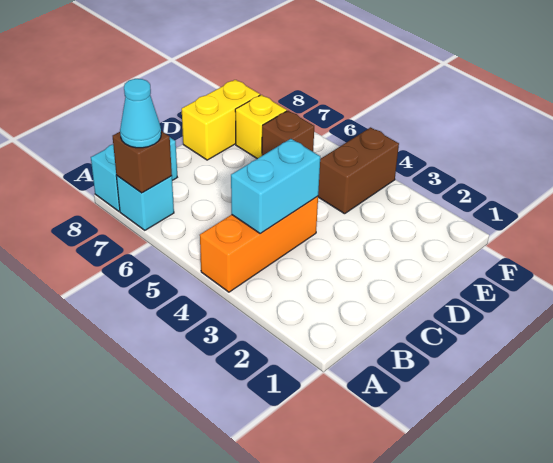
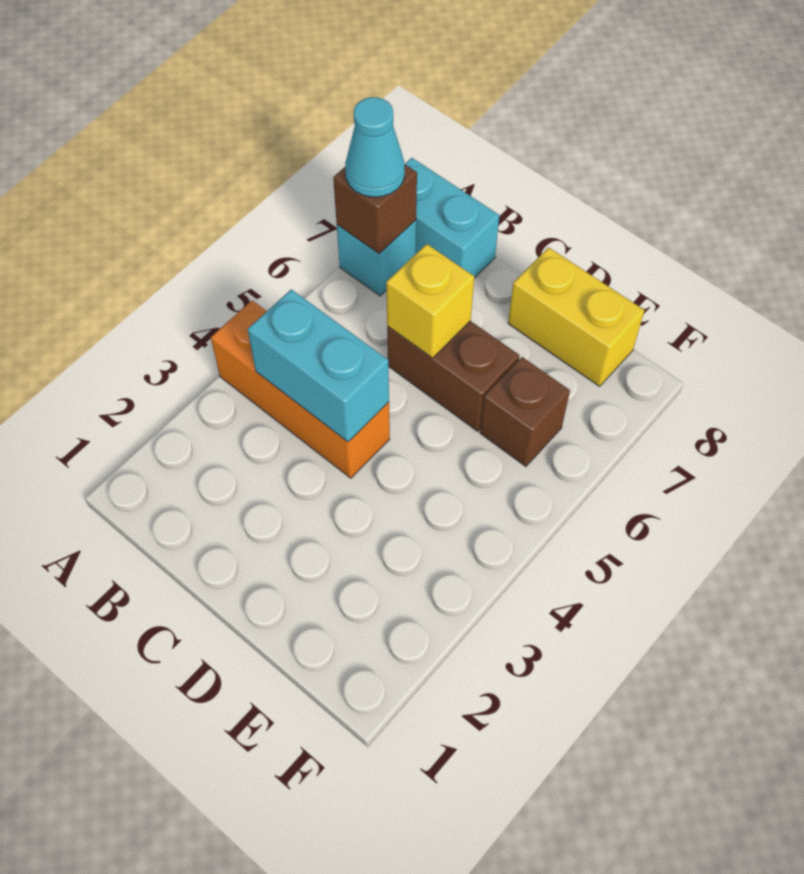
brown brick E4:F4 level 1 -> brown brick C6:D6 level 1
yellow brick E7 level 1 -> yellow brick C6 level 2

